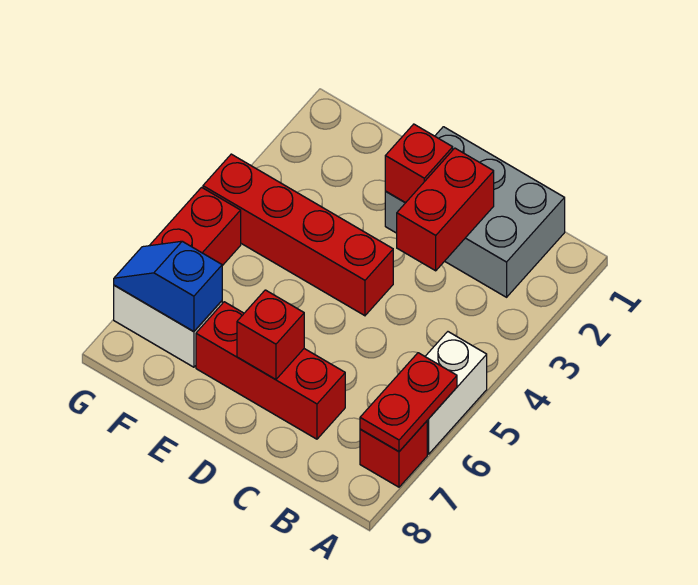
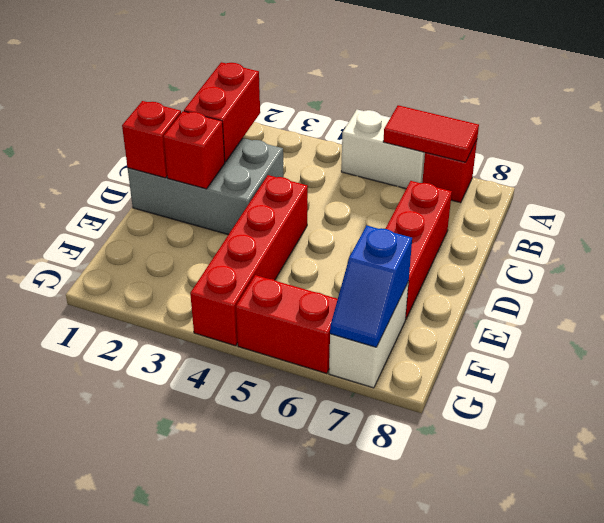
red plate A6:A7 level 2 -> red tile A6:A7 level 2
grey brick B1:D2 level 1 -> grey brick C1:D3 level 1
red brick C2:C3 level 2 -> red brick B2:C2 level 2
red brick D7 level 2 -> red brick D1 level 2

